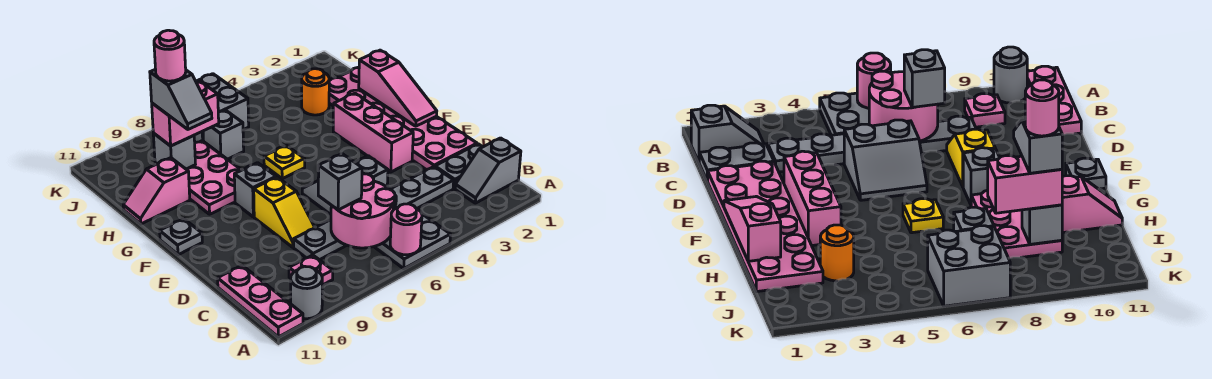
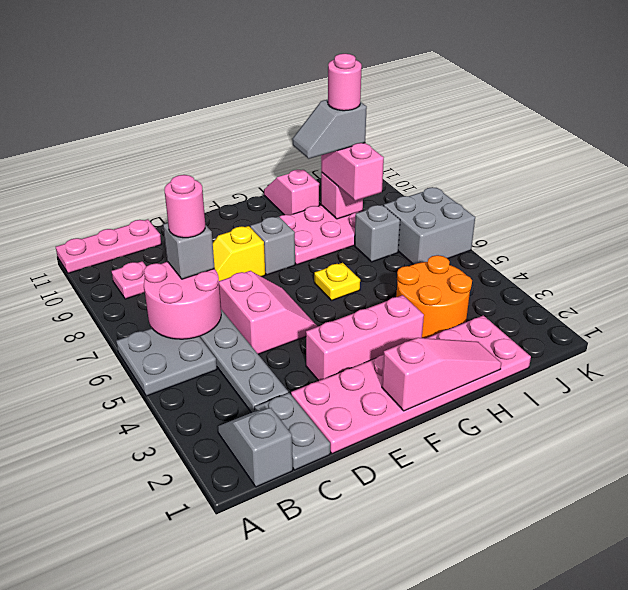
pink round brick A6 level 2 -> pink round brick C7 level 4
grey round brick A10 level 1 -> none
grey slope D5:E6 level 1 top D -> pink slope D5:E6 level 1 top D
pink slope F1:H1 level 2 top H -> pink slope F1:H1 level 2 top F
grey plate F11 level 1 -> none
orange round brick I3 level 1 -> orange round brick H3:I4 level 1
grey brick I9 level 2 -> pink brick I9 level 2

